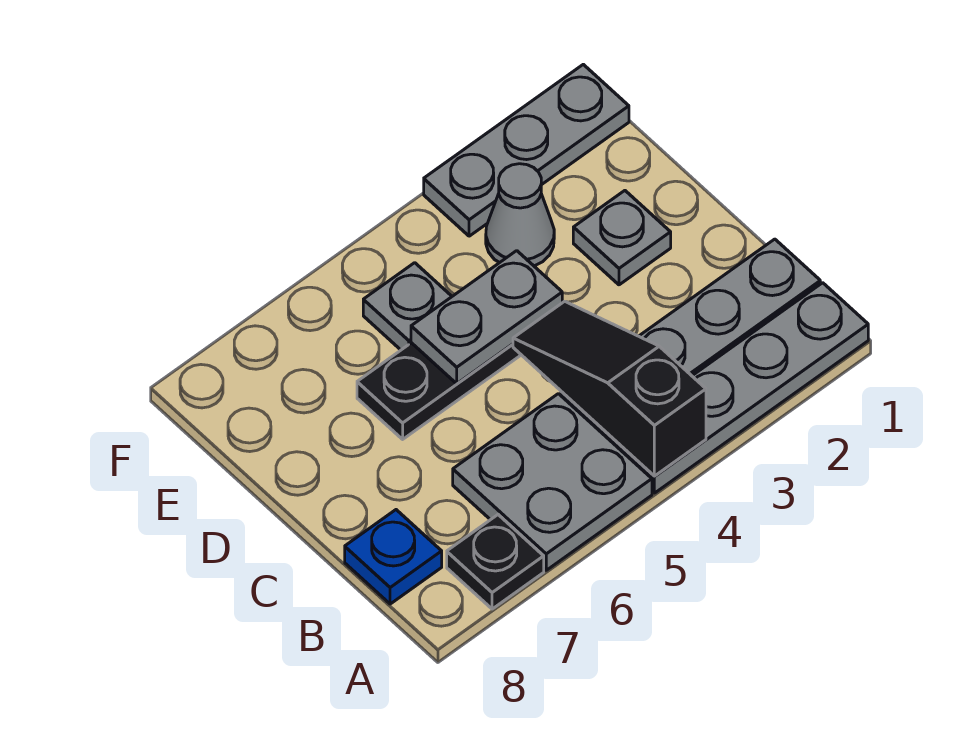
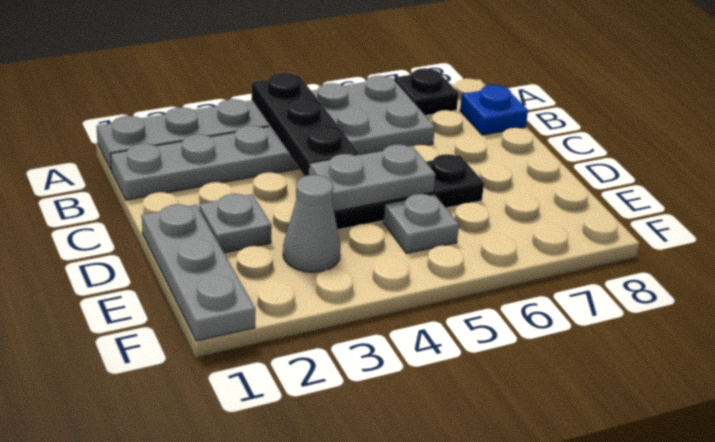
black slope A4:C4 level 2 top A -> black plate A4:C4 level 2
grey plate F1:F3 level 1 -> grey plate D1:F1 level 1

